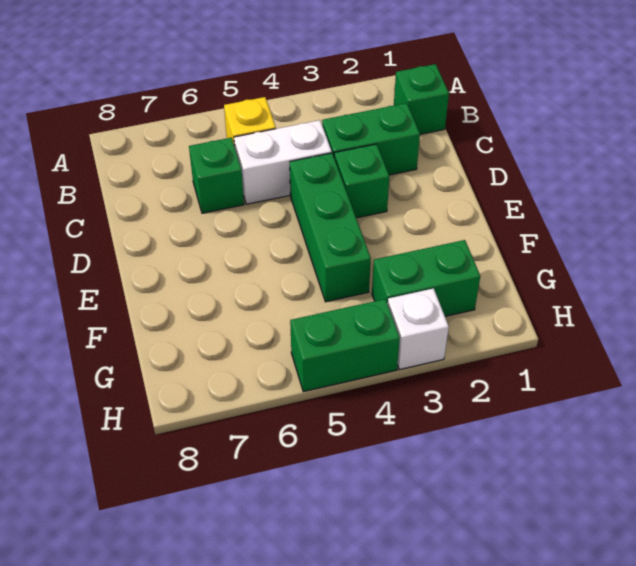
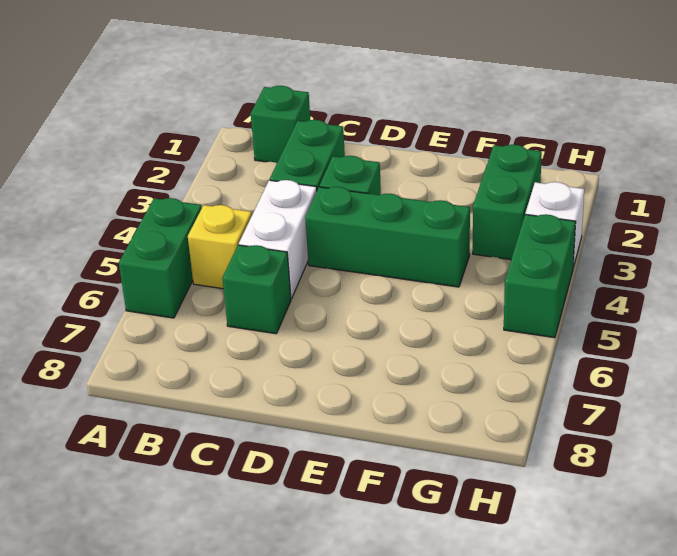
none -> green brick A5:A6 level 1

